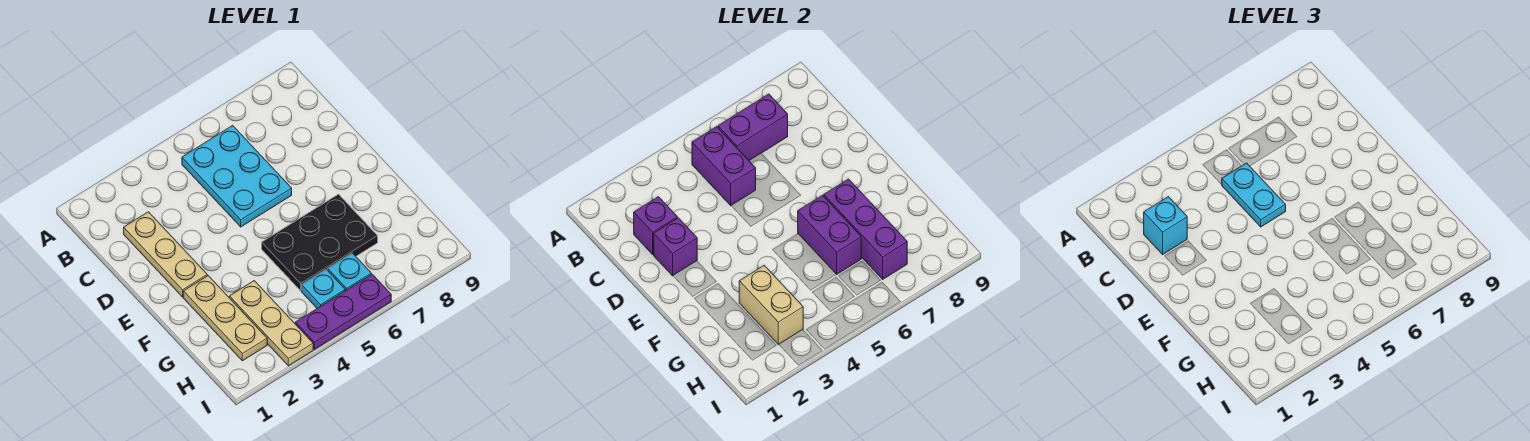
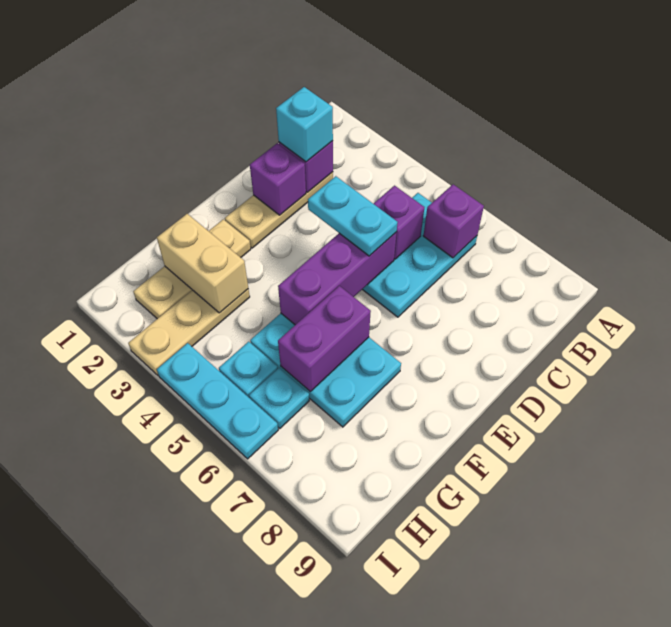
purple brick B5:C5 level 2 -> purple brick C5 level 2
purple brick B6:B7 level 2 -> purple brick B6 level 2
cyan plate C5:D5 level 3 -> cyan plate D4:D5 level 3
black plate F5:G7 level 1 -> cyan plate F5:G7 level 1
purple brick F7:H7 level 2 -> purple brick D5:F5 level 2
tan brick G3:H3 level 2 -> tan brick G2:G3 level 2
purple plate I4:I6 level 1 -> cyan plate I4:I6 level 1

